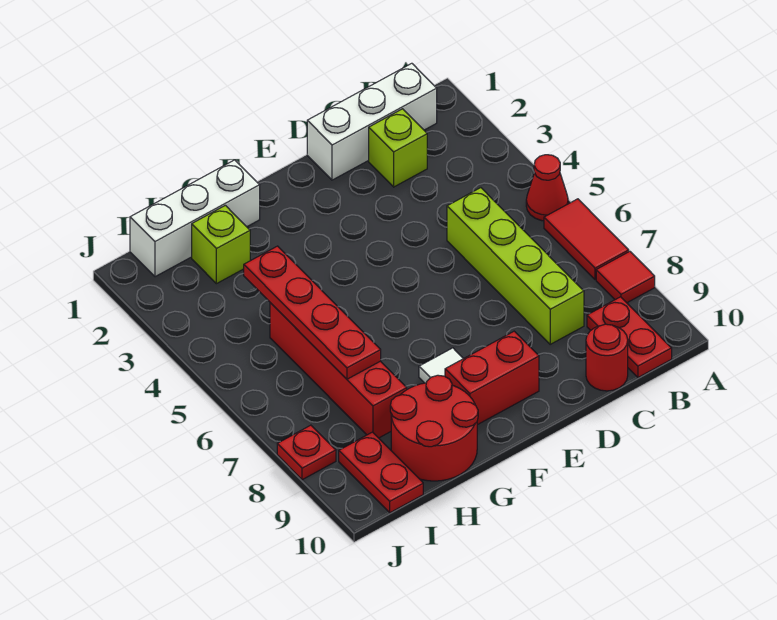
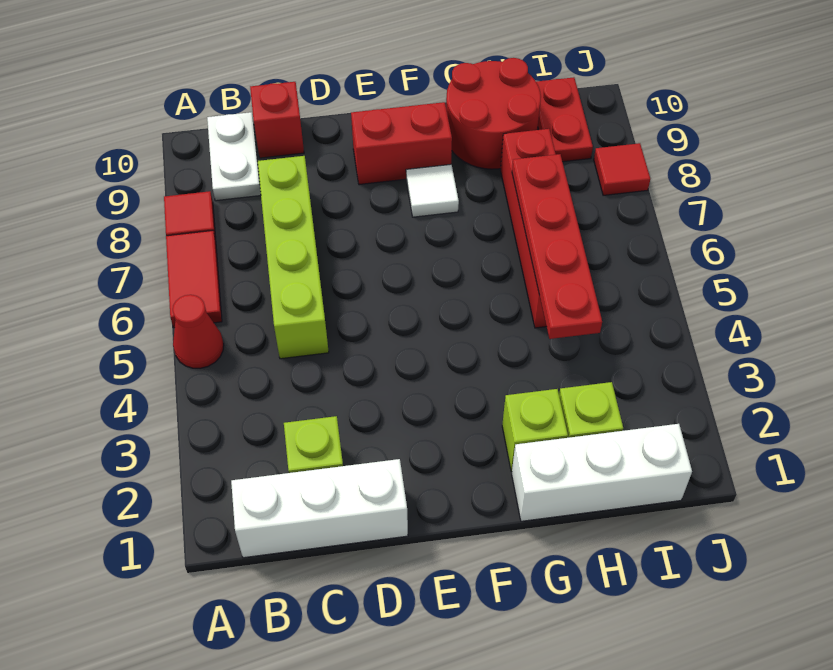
red plate B9:B10 level 1 -> white plate B9:B10 level 1
red round brick C10 level 1 -> red brick C10 level 1
none -> lime brick G2 level 1
red plate J8 level 1 -> red tile J8 level 1

